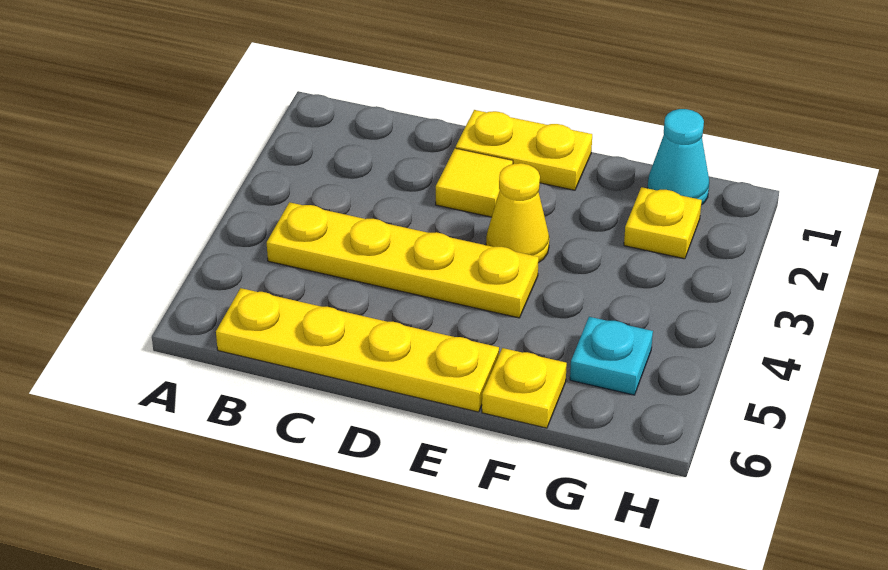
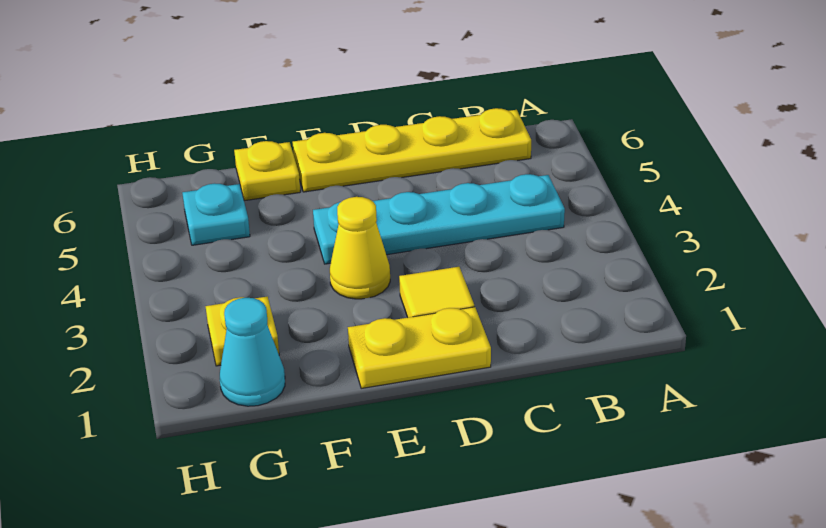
yellow plate B4:E4 level 1 -> cyan plate B4:E4 level 1

